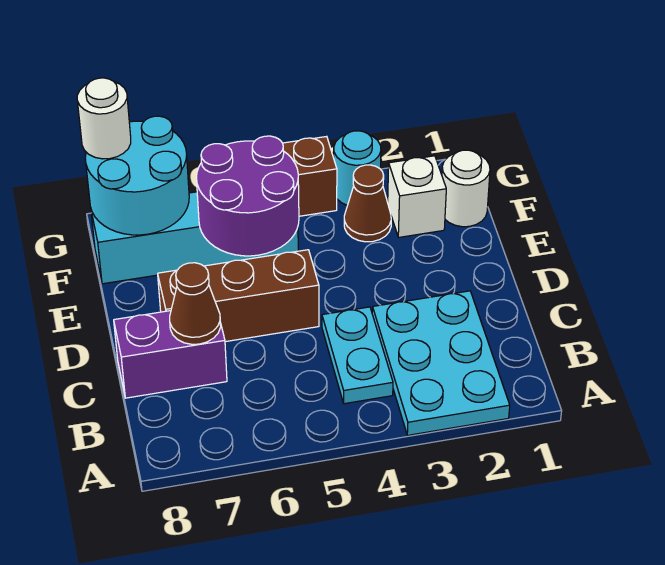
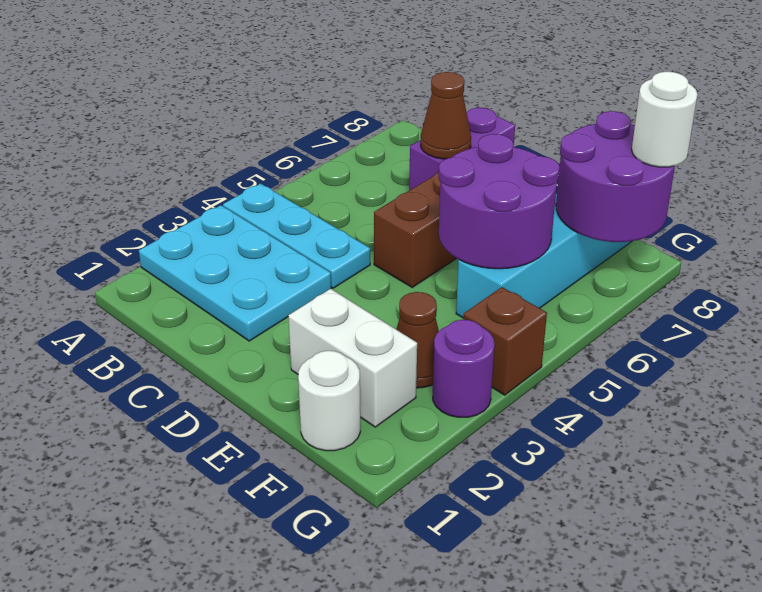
cyan plate B4:C4 level 1 -> cyan plate A4:C4 level 1
white brick F2 level 1 -> white brick E2:F2 level 1
cyan round brick F7:G8 level 2 -> purple round brick F7:G8 level 2
cyan round brick G3 level 1 -> purple round brick G3 level 1

